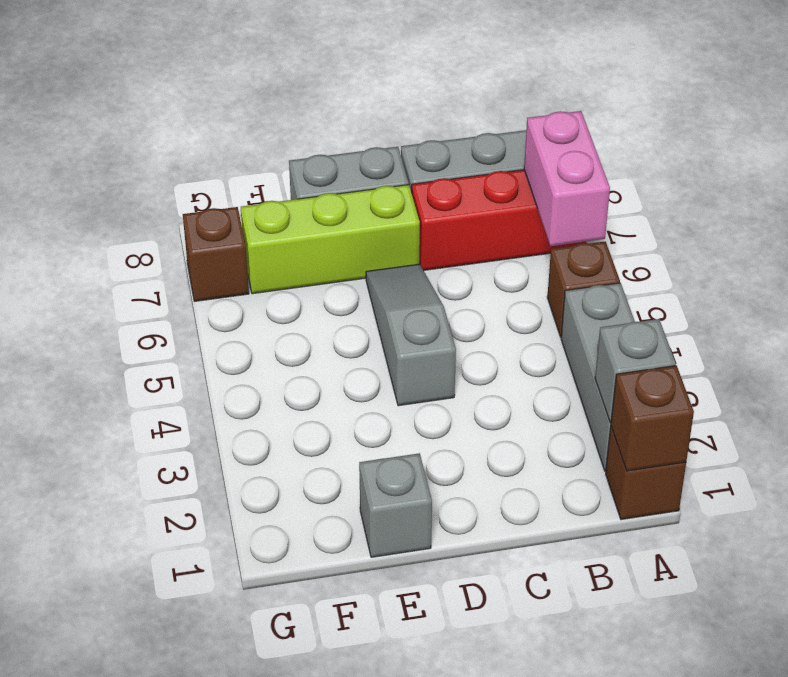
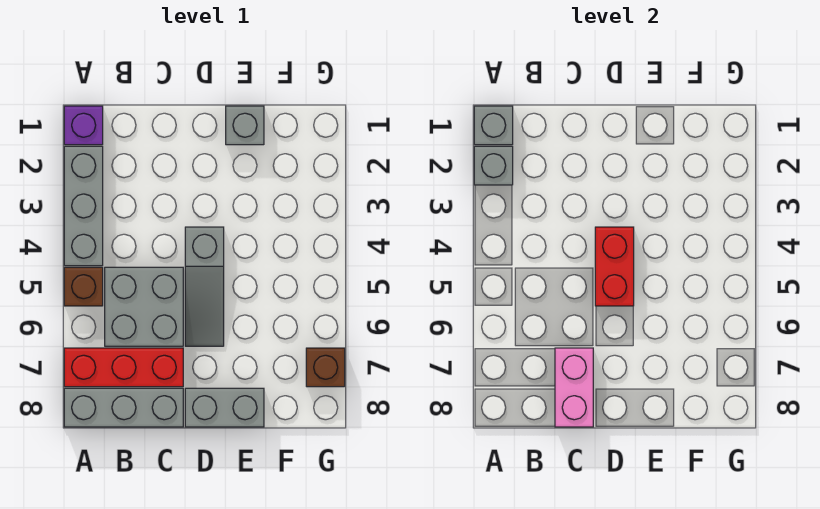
brown brick A1 level 1 -> purple brick A1 level 1
brown brick A1 level 2 -> grey brick A1 level 2
pink brick A6:A7 level 2 -> pink brick C7:C8 level 2
none -> grey brick B5:C6 level 1
none -> red brick D4:D5 level 2
lime brick D7:F7 level 1 -> none

